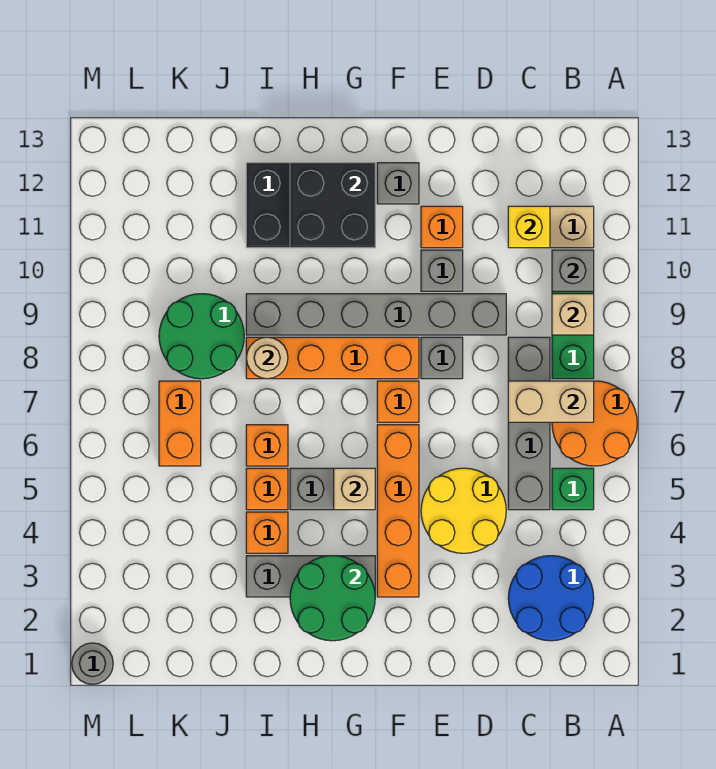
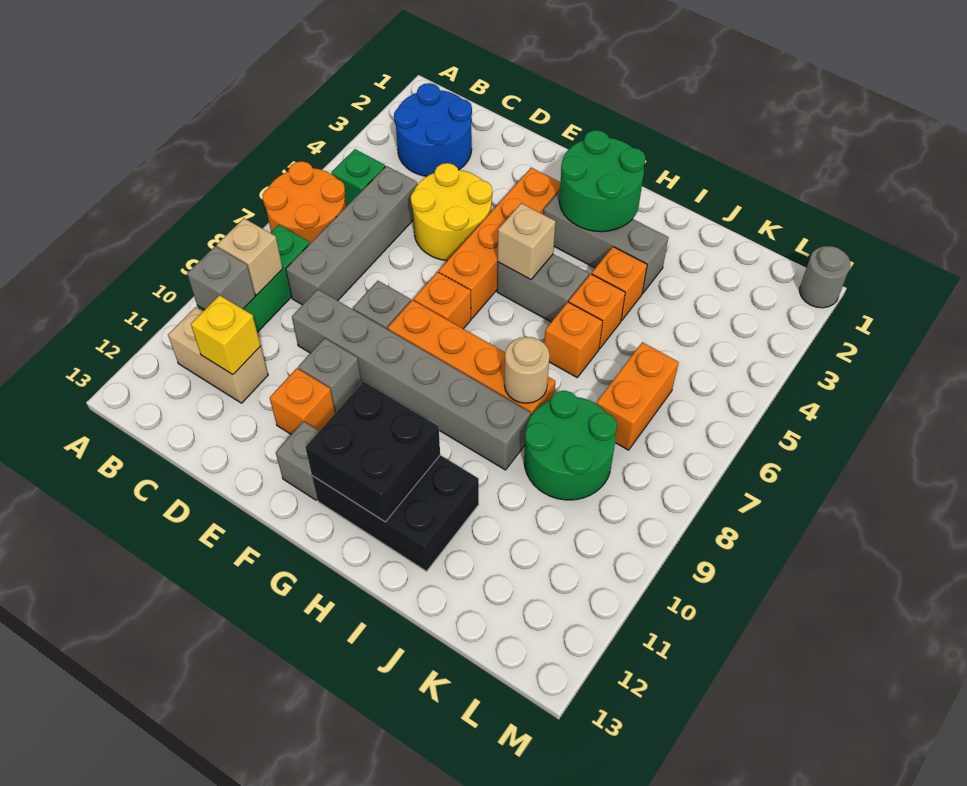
tan brick B7:C7 level 2 -> none

